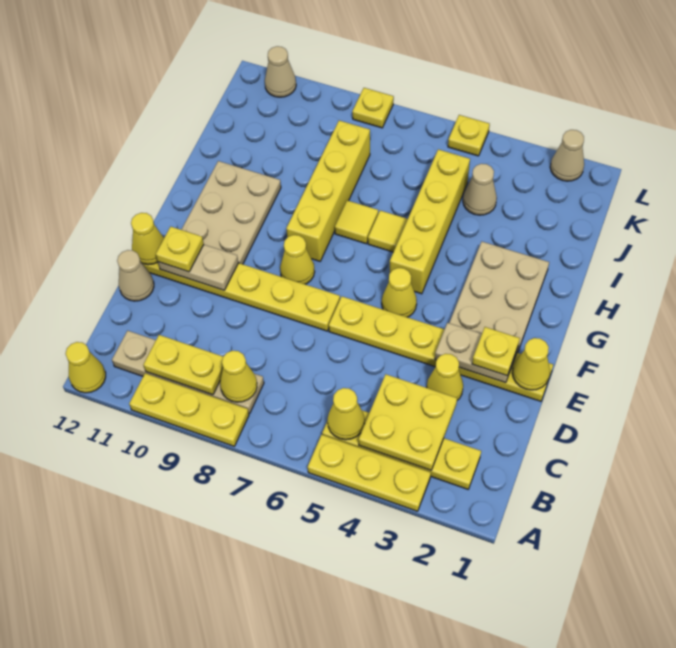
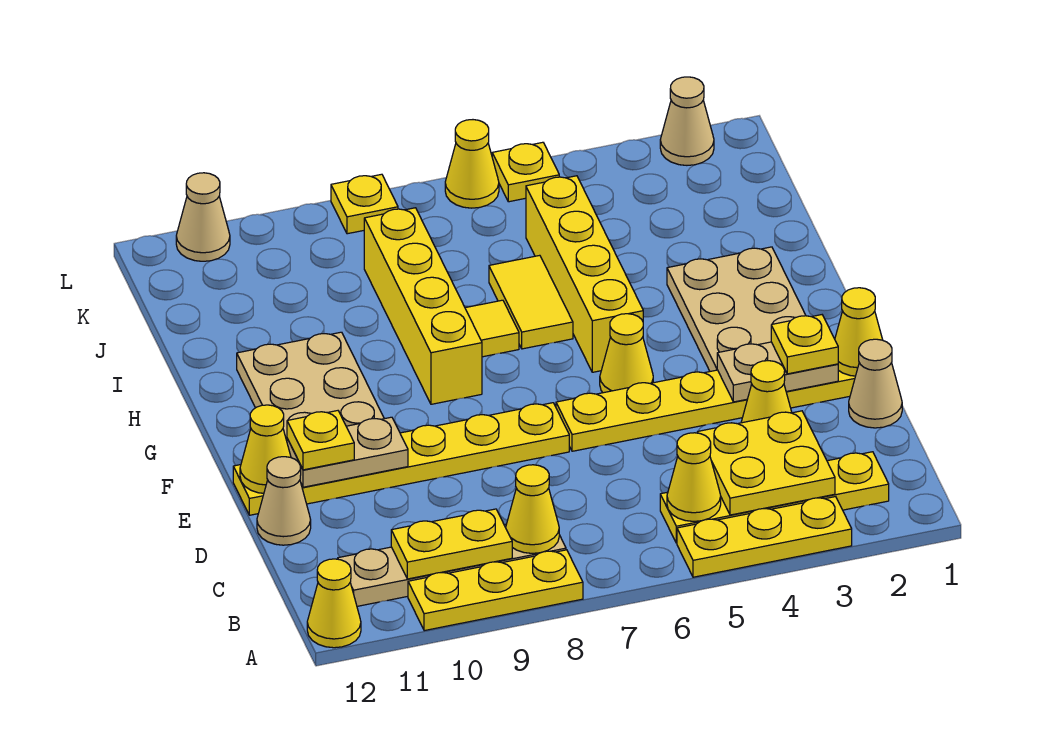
yellow cone F8 level 1 -> yellow cone L6 level 1
yellow tile H6 level 1 -> yellow tile H6:I6 level 1
tan cone J4 level 1 -> tan cone D1 level 1

